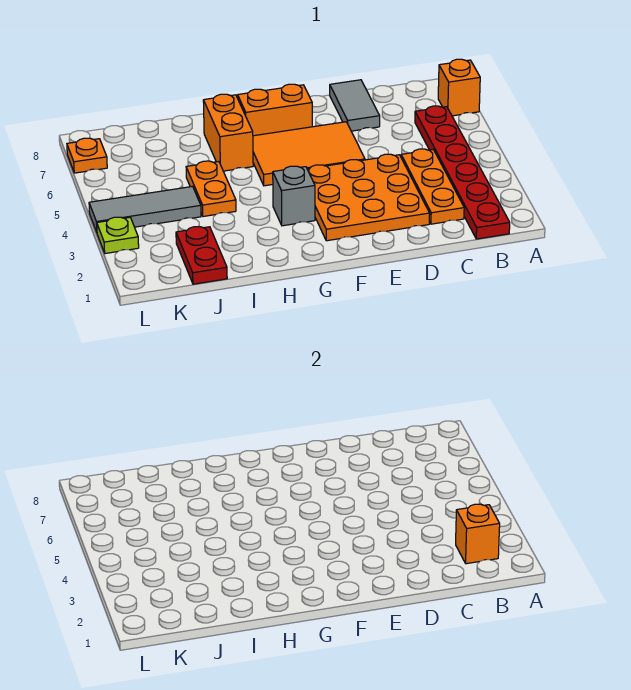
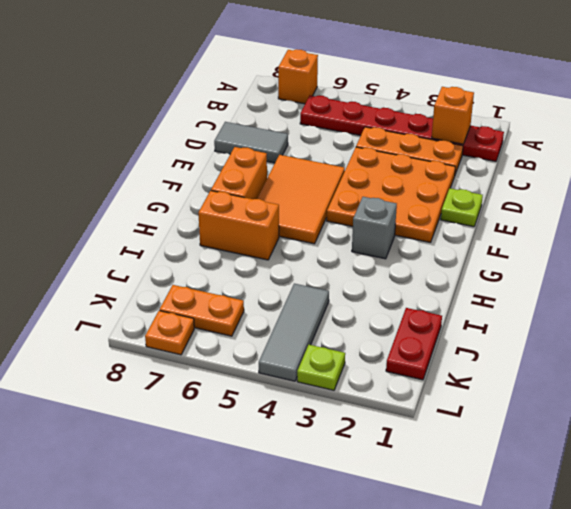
none -> lime plate E1 level 1
orange plate I4:I5 level 1 -> orange plate K6:K7 level 1
red plate J1:J2 level 1 -> red plate J1:K1 level 1

